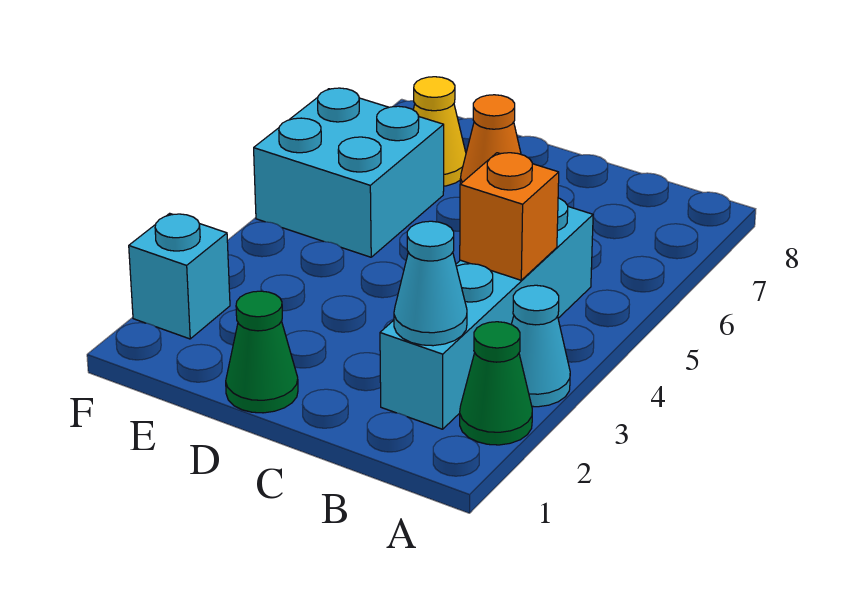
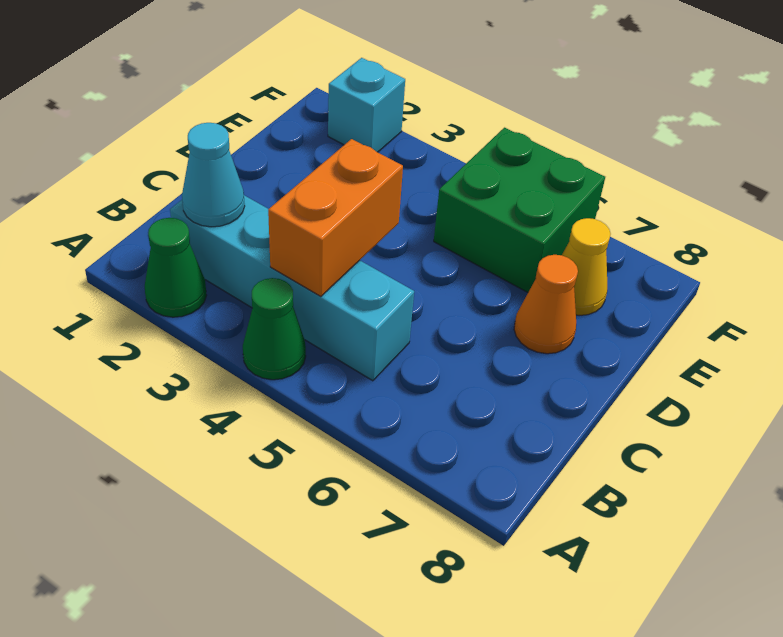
cyan cone A3 level 1 -> none
orange brick B4 level 2 -> orange brick B4:C4 level 2
green cone D1 level 1 -> green cone A4 level 1
cyan brick E5:F6 level 1 -> green brick E5:F6 level 1

